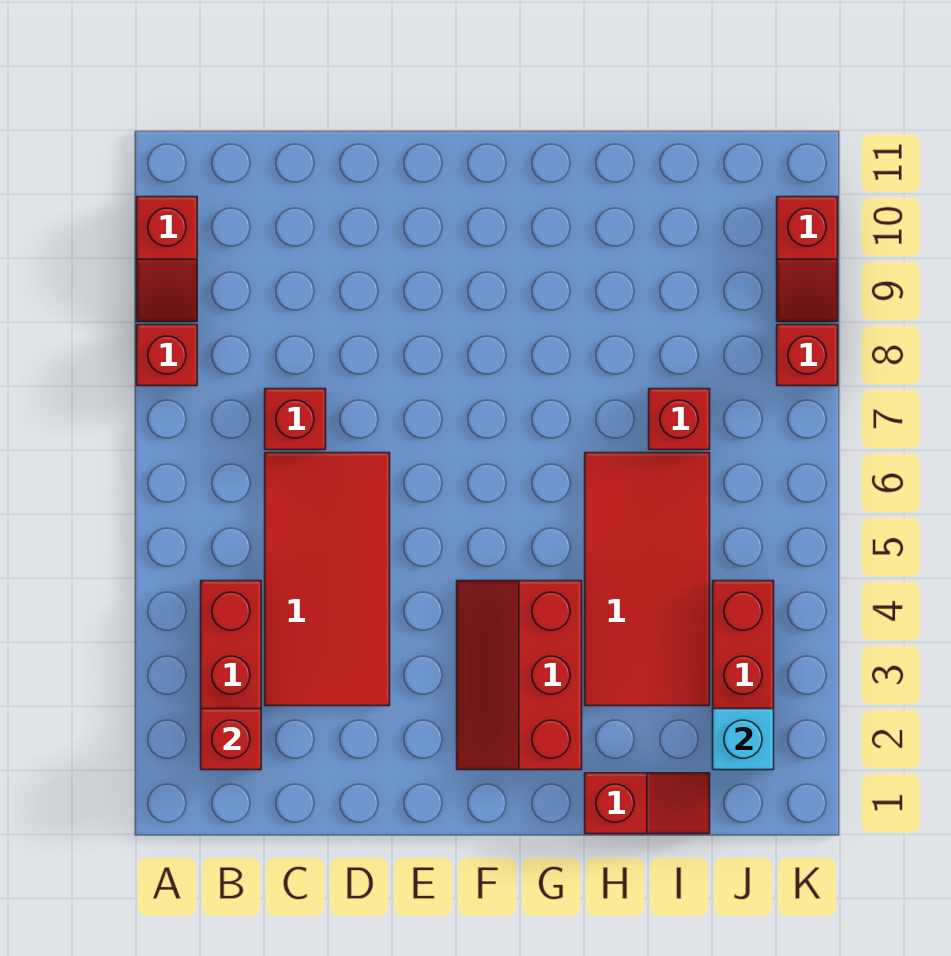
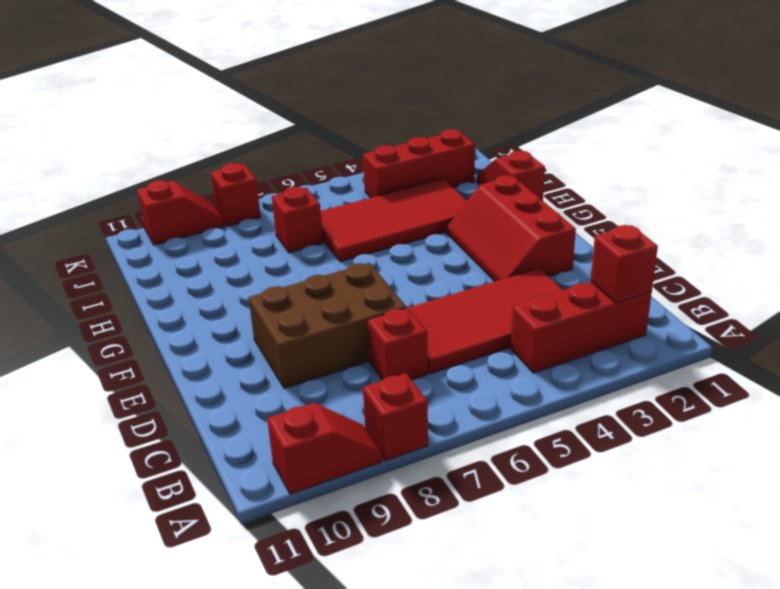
none -> brown brick D7:E9 level 1
red slope F2:G4 level 1 top G -> red slope E2:G3 level 1 top 2
cyan brick J2 level 2 -> none

